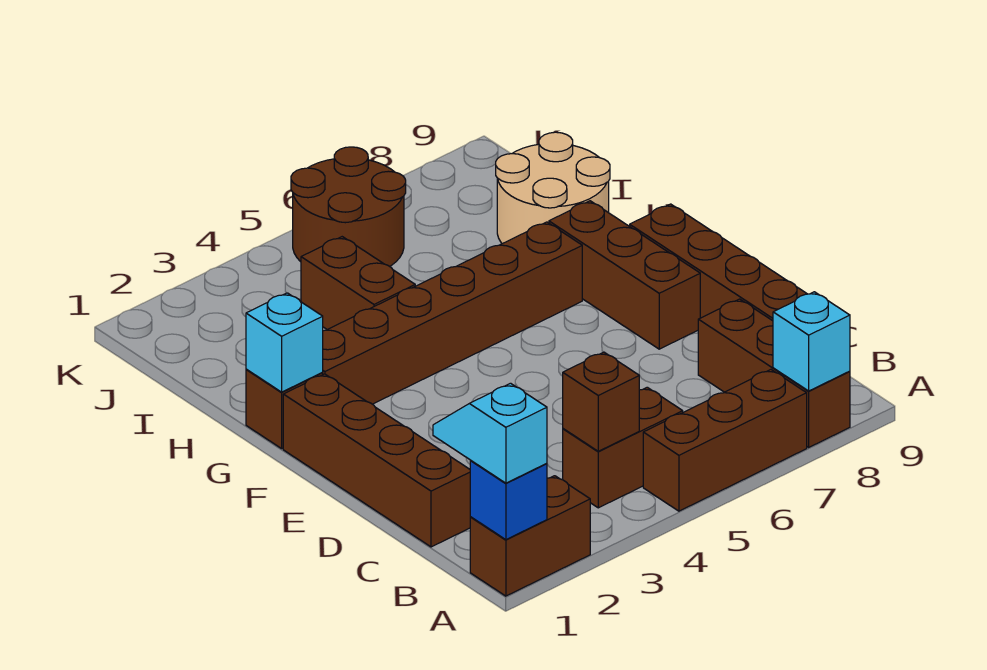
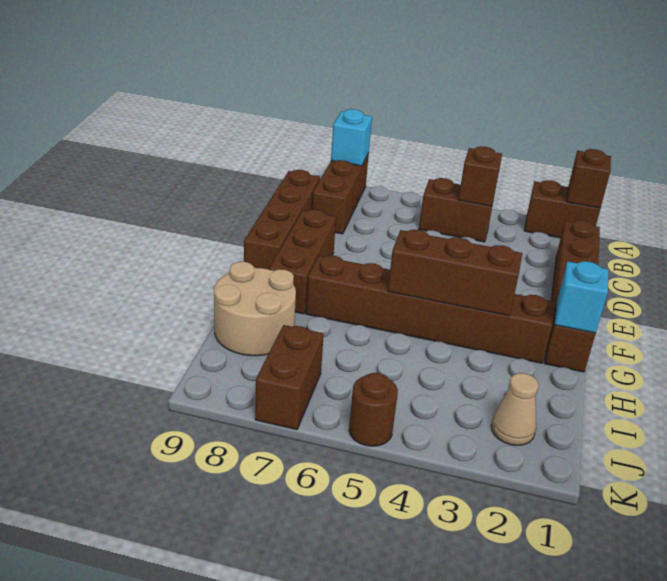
blue brick A1 level 2 -> brown brick A1 level 2
cyan slope A1:B1 level 3 top A -> none
brown brick A5:A7 level 1 -> brown brick G3:G5 level 2
brown brick H4:I4 level 1 -> brown brick J7:K7 level 1
none -> tan cone J2 level 1
brown round brick J5:K6 level 1 -> brown round brick K5 level 1

